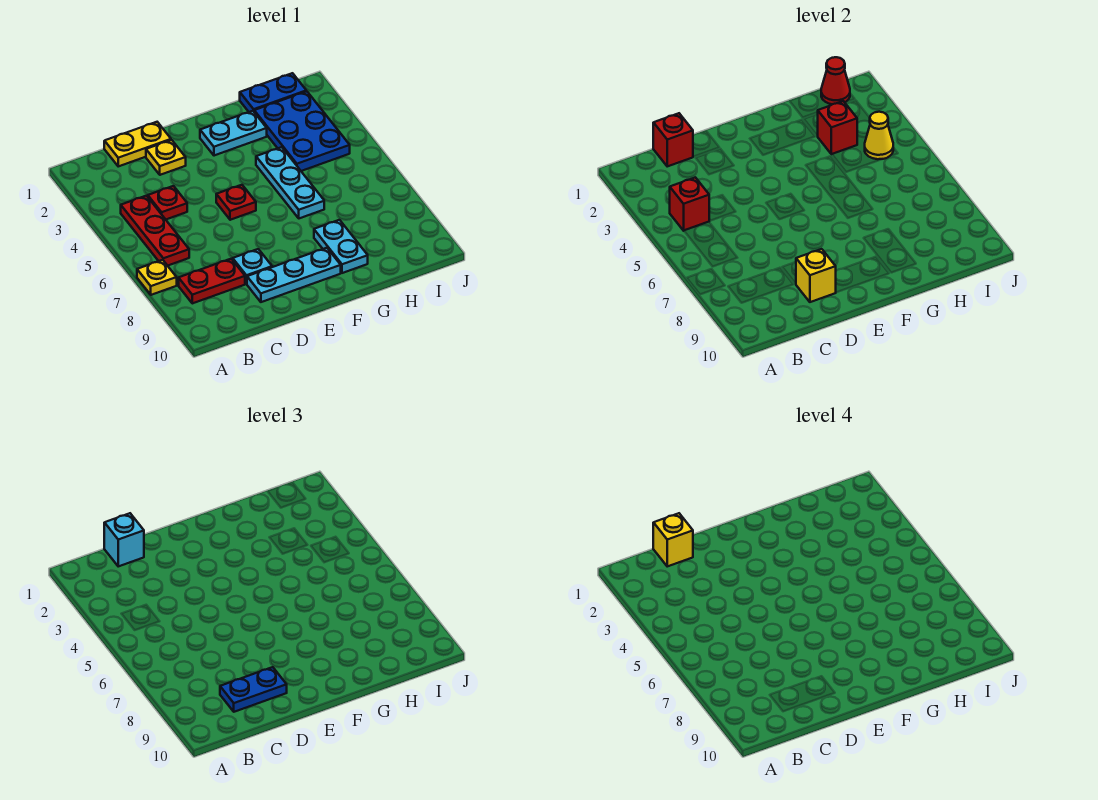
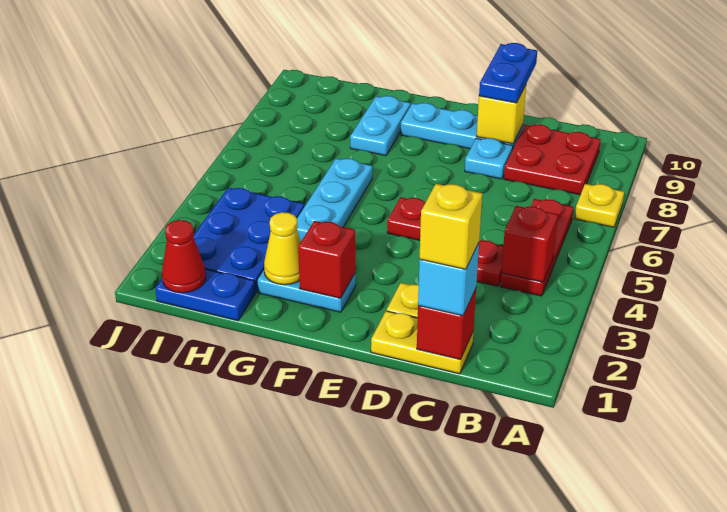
red plate B8:C8 level 1 -> red plate B8:C9 level 1
blue plate C9:D9 level 3 -> blue plate D9:D10 level 3
red brick H3 level 2 -> red brick F2 level 2
yellow cone I4 level 2 -> yellow cone G2 level 2

